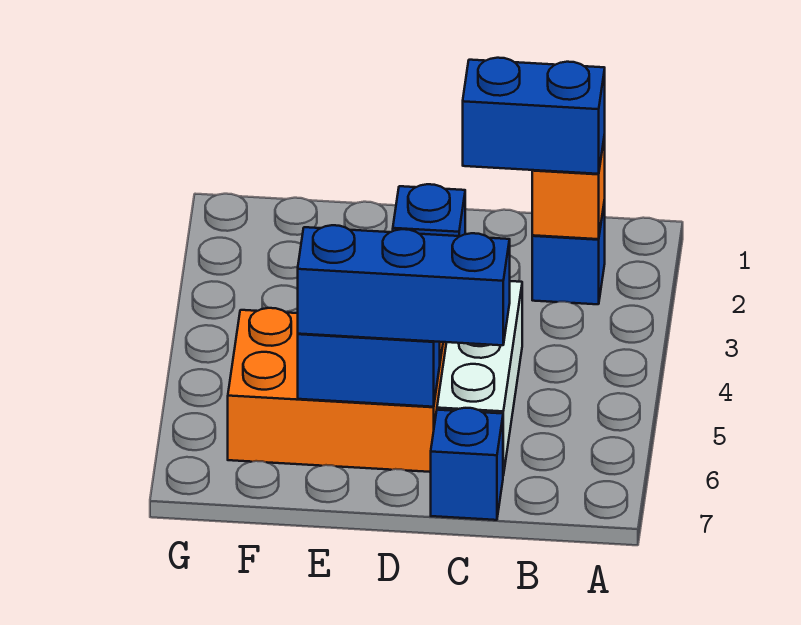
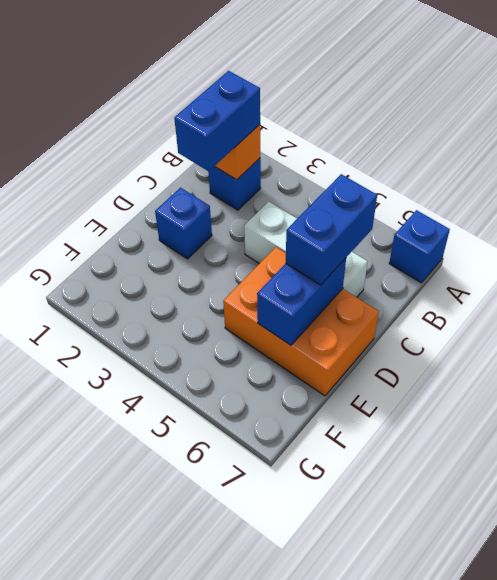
blue brick C6:E6 level 3 -> blue brick C6:D6 level 3
blue brick C7 level 1 -> blue brick A7 level 1
orange brick D5:F6 level 1 -> orange brick D5:E7 level 1

